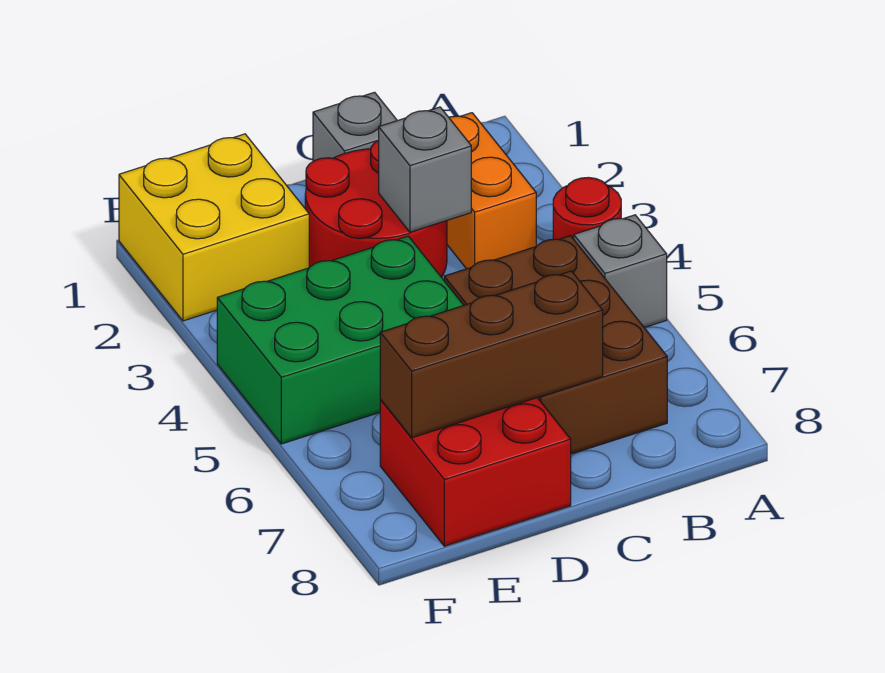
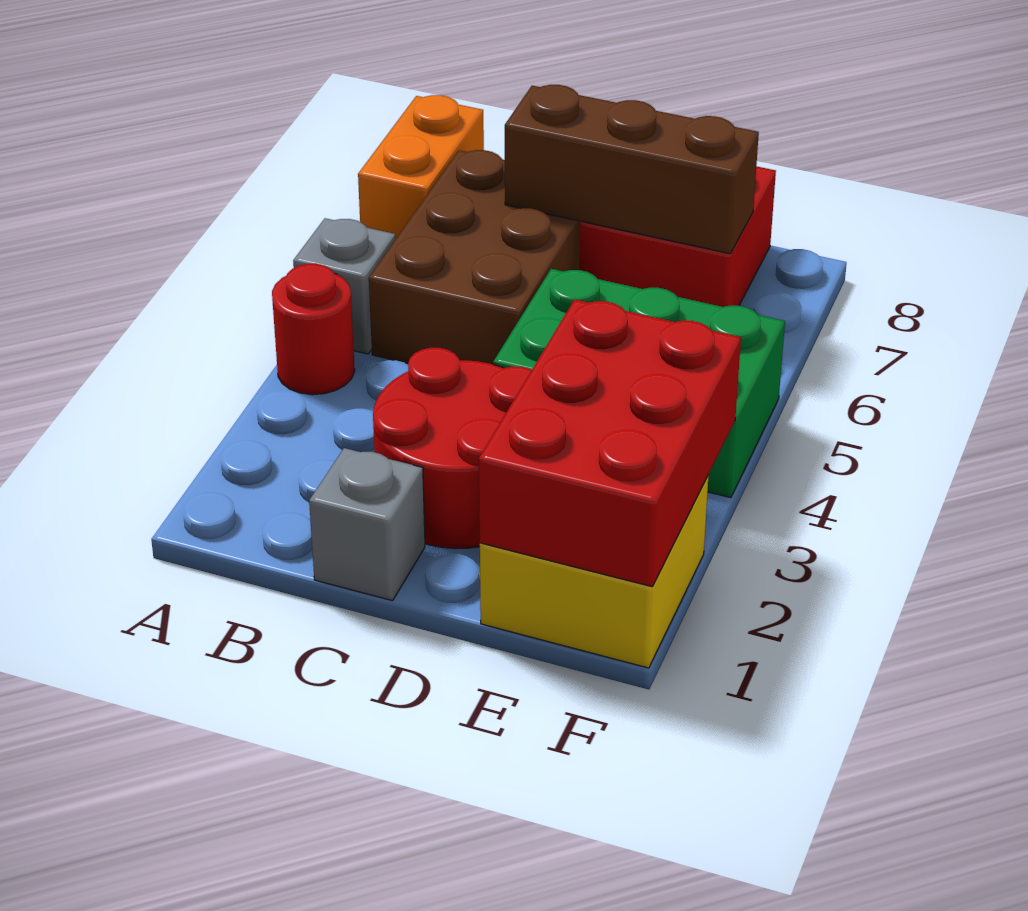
orange brick B2:B3 level 1 -> orange brick A7:A8 level 1
grey brick C3 level 2 -> none
none -> red brick E1:F3 level 2

